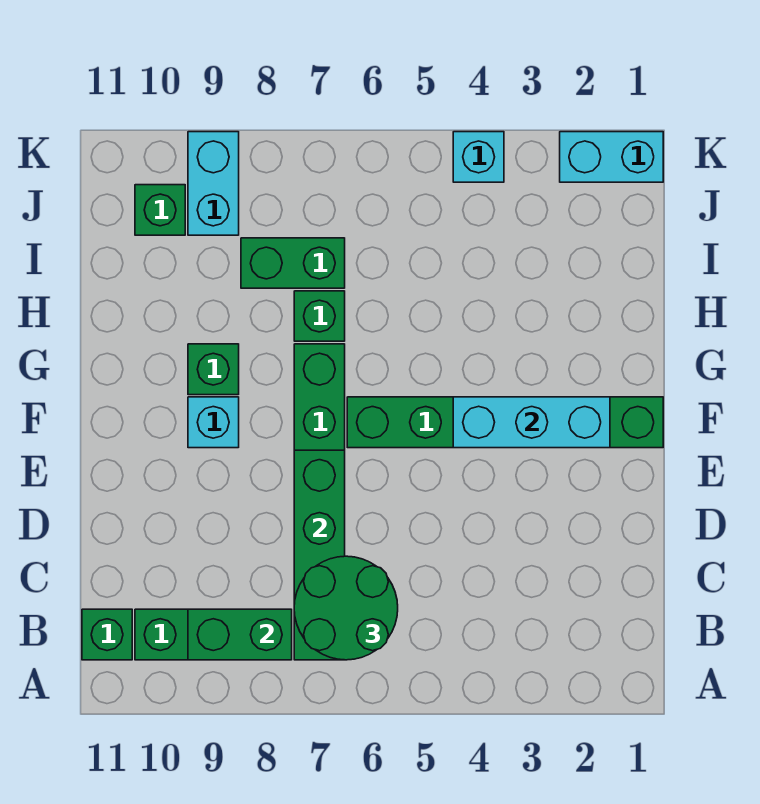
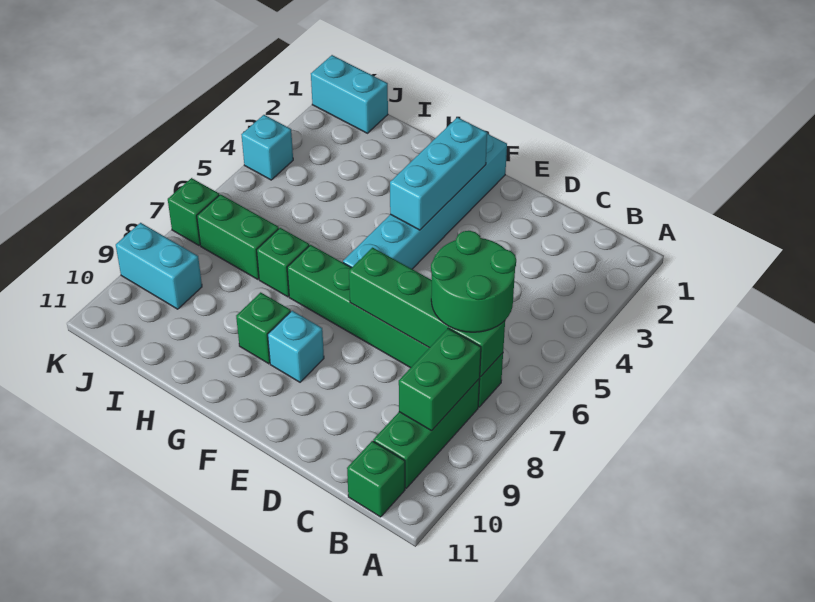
green brick F1:F6 level 1 -> cyan brick F1:F6 level 1
green brick I7:I8 level 1 -> green brick I7:J7 level 1
green brick J10 level 1 -> green brick K7 level 1
cyan brick K1:K2 level 1 -> cyan brick J1:K1 level 1

